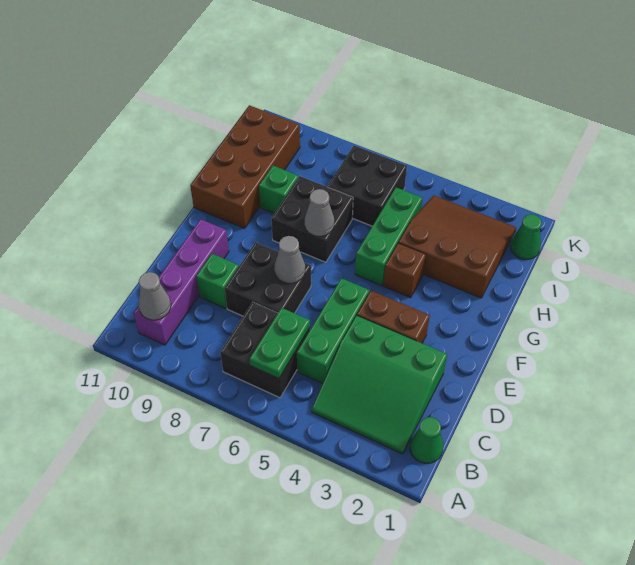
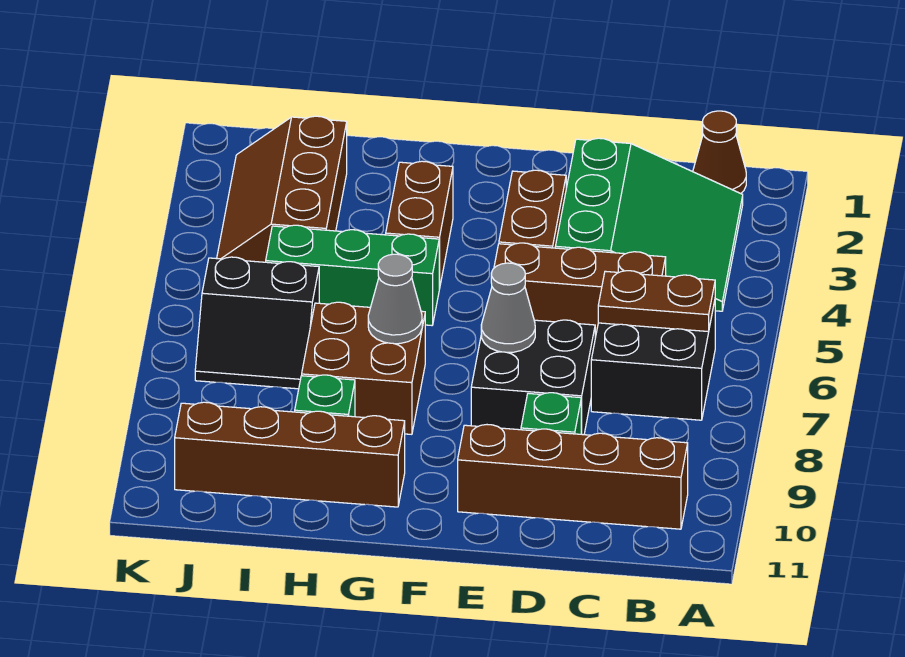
green cone B1 level 1 -> brown cone B1 level 1
green plate B6:C6 level 2 -> brown plate B6:C6 level 2
purple brick B10:E10 level 1 -> brown brick B10:E10 level 1
grey cone B10 level 2 -> none
green brick C5:E5 level 1 -> brown brick C5:E5 level 1
brown brick G4 level 1 -> brown brick G3:G4 level 1
black brick G7:H8 level 1 -> brown brick G7:H8 level 1
brown brick G10:J11 level 1 -> brown brick G10:J10 level 1
brown slope H2:J4 level 1 top H -> brown slope I2:J4 level 1 top I
black brick I6:J7 level 1 -> black slope I6:J7 level 1 top 6
green cone J1 level 1 -> none

